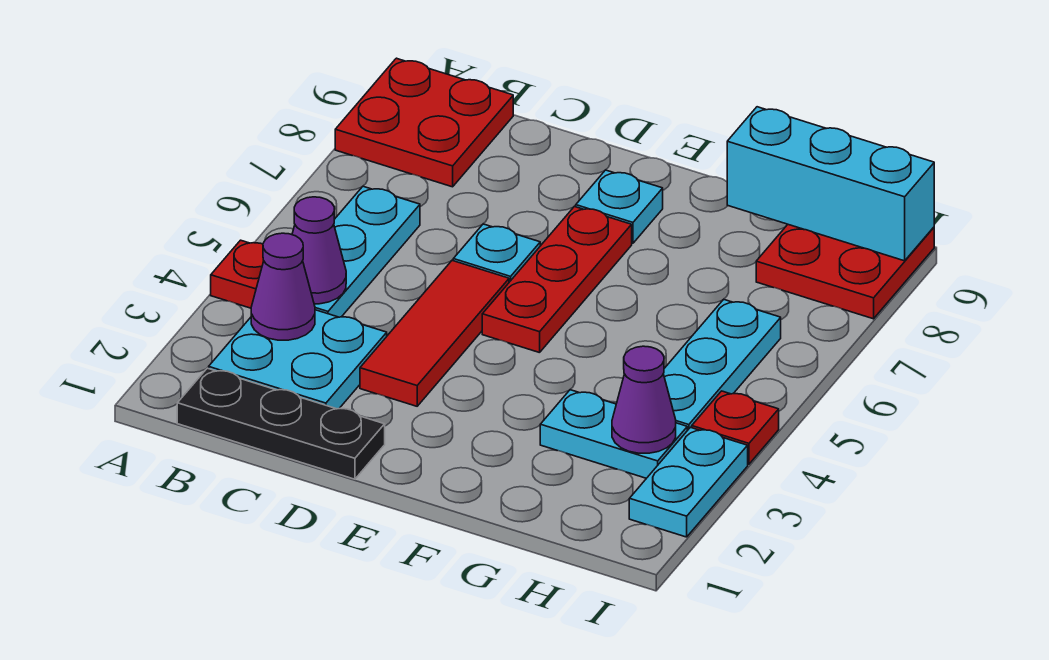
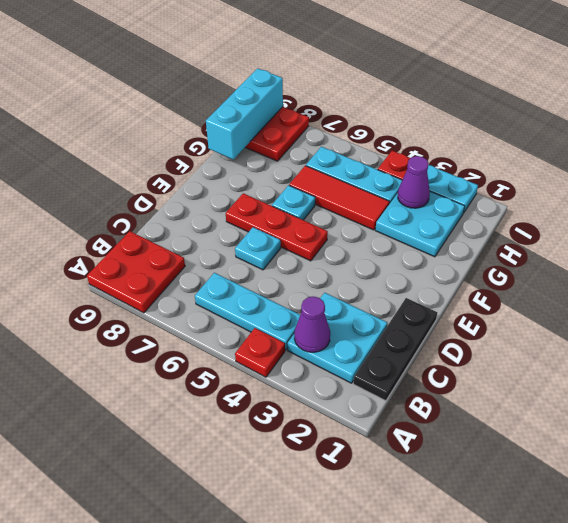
purple cone B4 level 2 -> none
red tile D3:D5 level 1 -> red tile G4:G6 level 1
cyan plate E8 level 1 -> cyan plate F6 level 1
cyan plate G3:H3 level 1 -> cyan plate G2:H3 level 1

